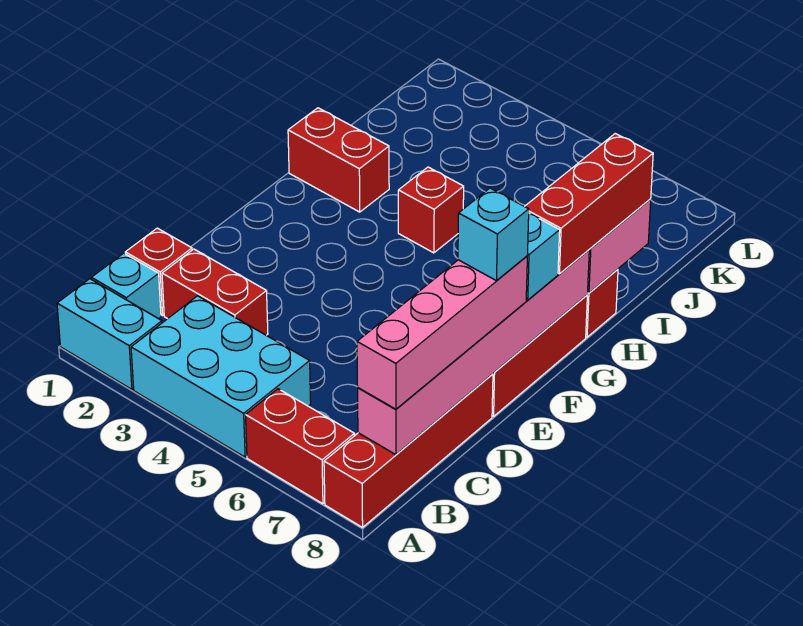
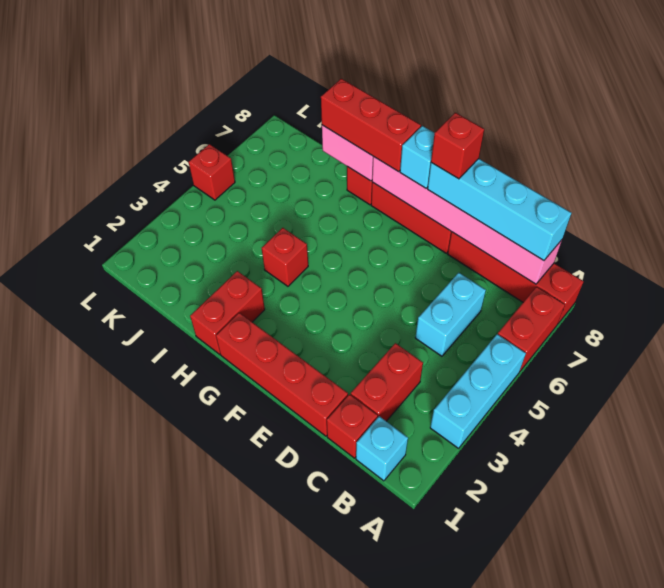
cyan brick A1:A2 level 1 -> cyan brick C5:C6 level 1
cyan brick A3:B5 level 1 -> cyan brick A3:A5 level 1
pink brick B8:E8 level 3 -> cyan brick B8:E8 level 3
none -> red brick D1:G1 level 1
cyan brick E8 level 4 -> red brick E8 level 4
none -> red brick L5 level 1

